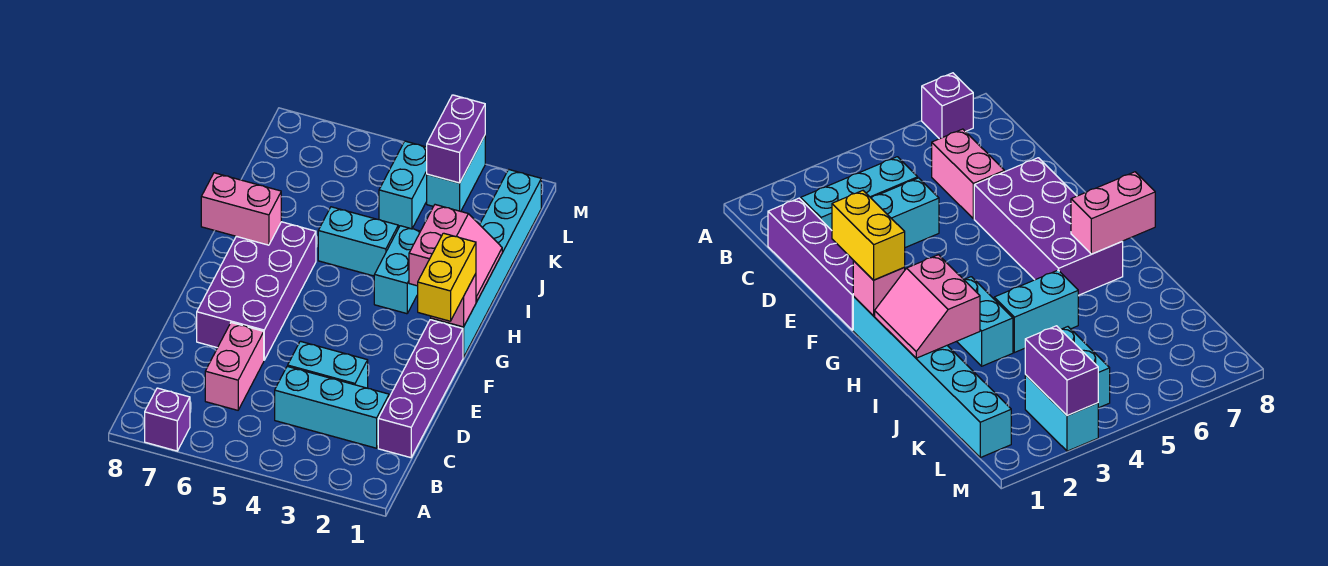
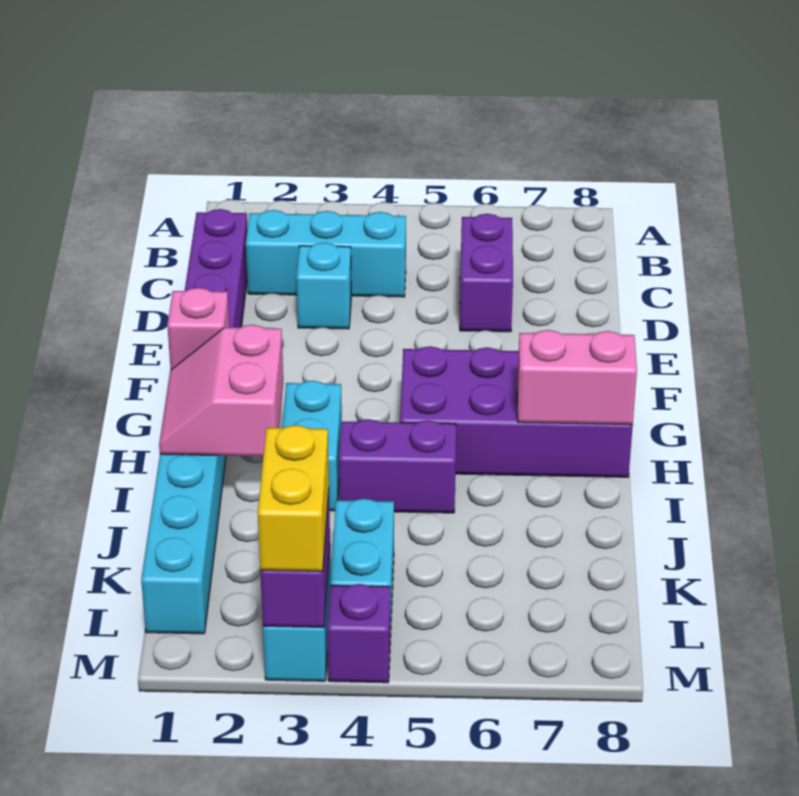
purple brick A7 level 1 -> purple brick M4 level 1
pink brick C6:D6 level 1 -> purple brick C6:D6 level 1
cyan brick D3:D4 level 1 -> cyan brick D3 level 1
purple brick E6:H7 level 1 -> purple brick G5:H8 level 1
yellow brick F1:G1 level 3 -> yellow brick L3:M3 level 3
cyan brick I4:I5 level 1 -> purple brick I4:I5 level 1

